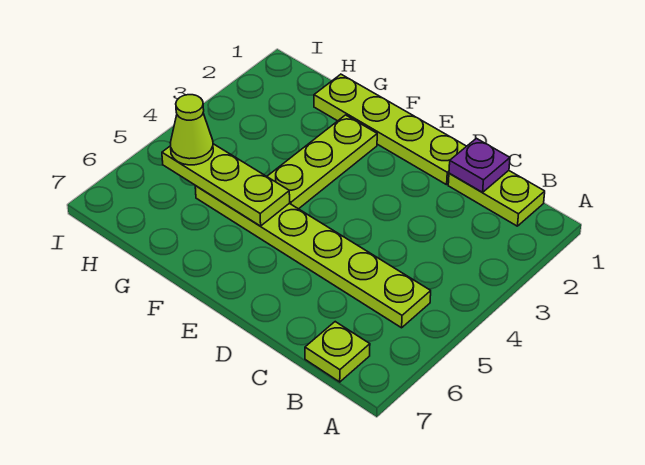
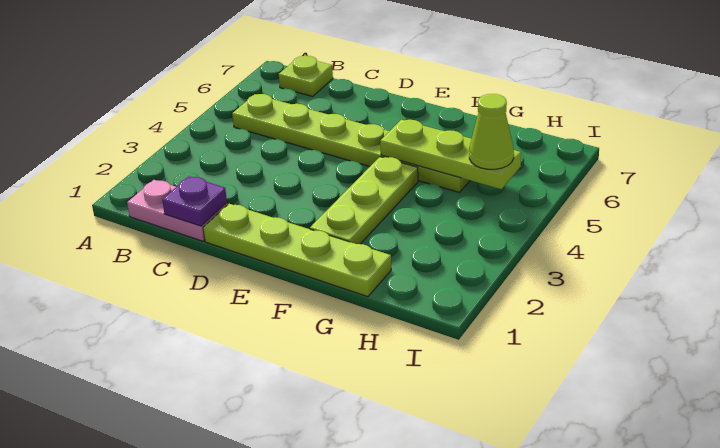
lime plate B1:C1 level 1 -> pink plate B1:C1 level 1

